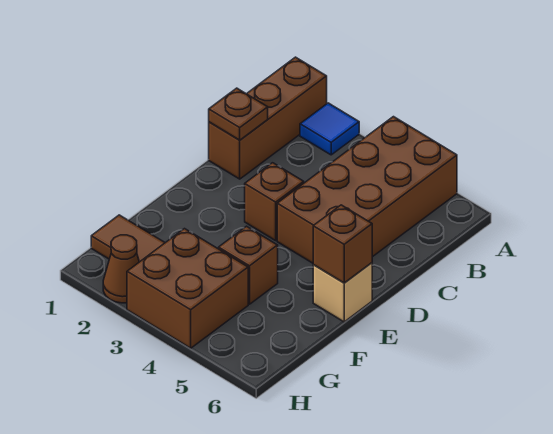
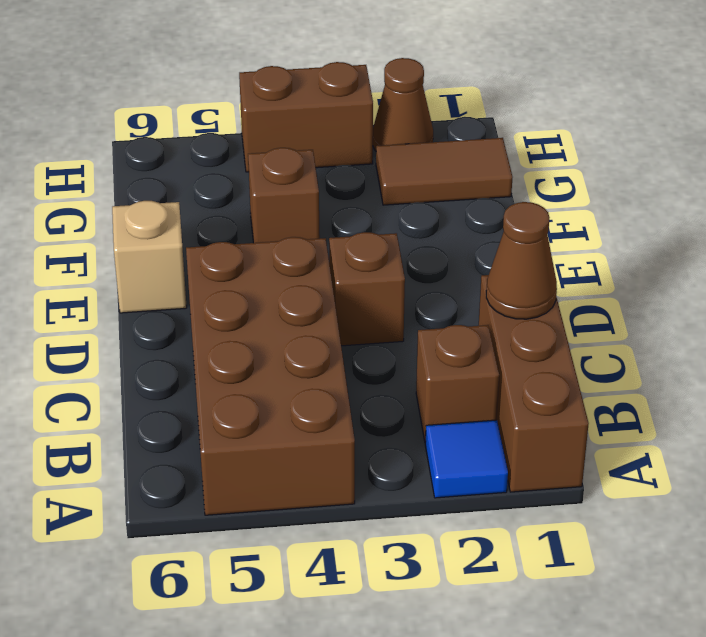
brown plate C1 level 2 -> brown cone C1 level 2
brown brick E6 level 2 -> brown brick B2 level 1
brown brick G3:H4 level 1 -> brown brick H3:H4 level 1

